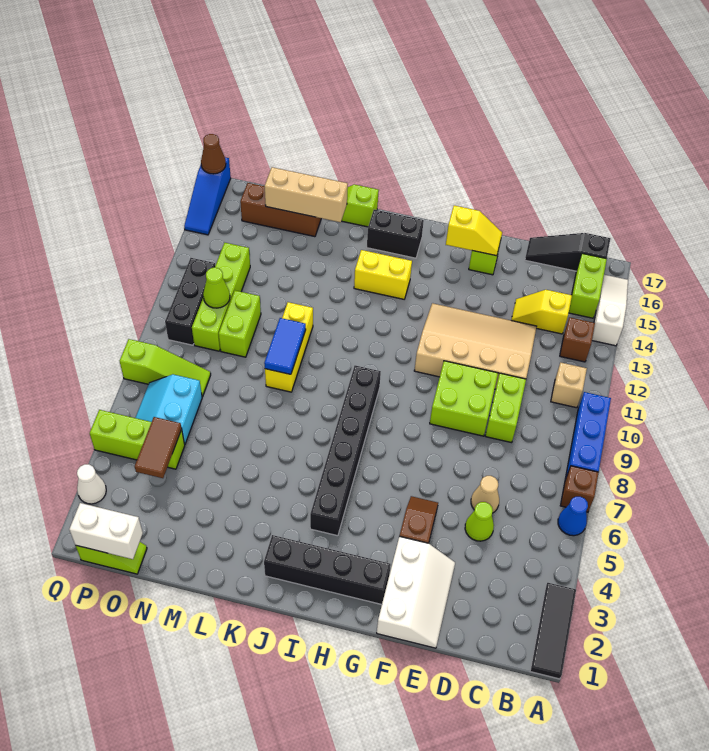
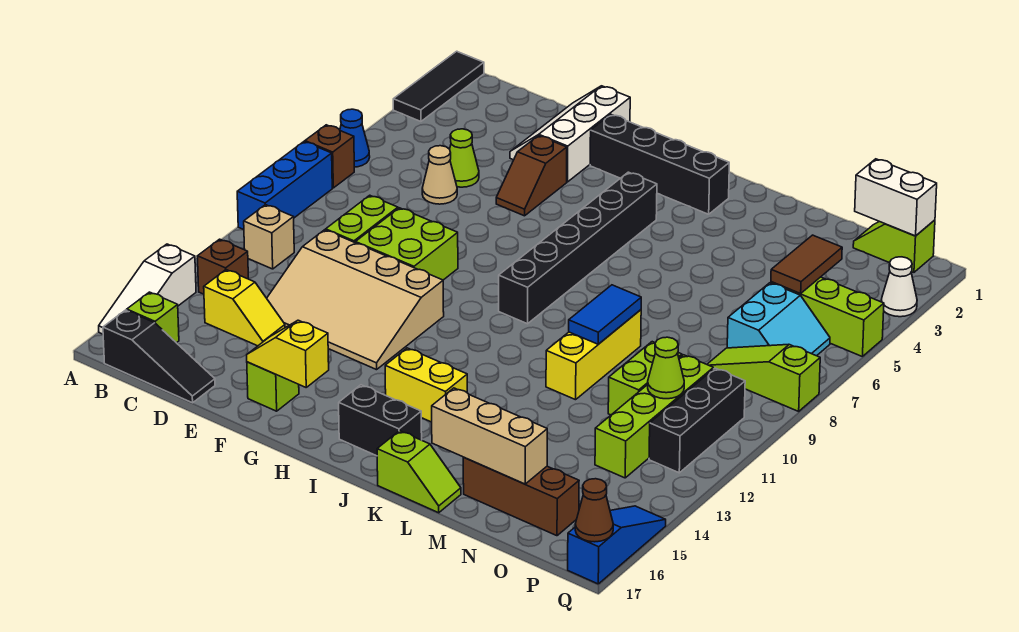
lime brick B15:B16 level 1 -> lime brick B16 level 1

